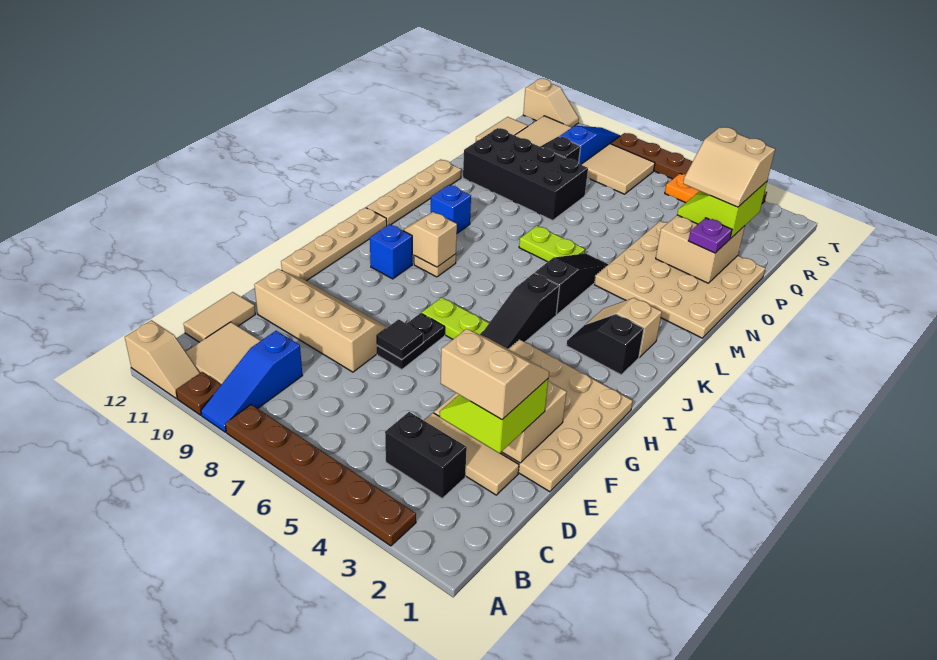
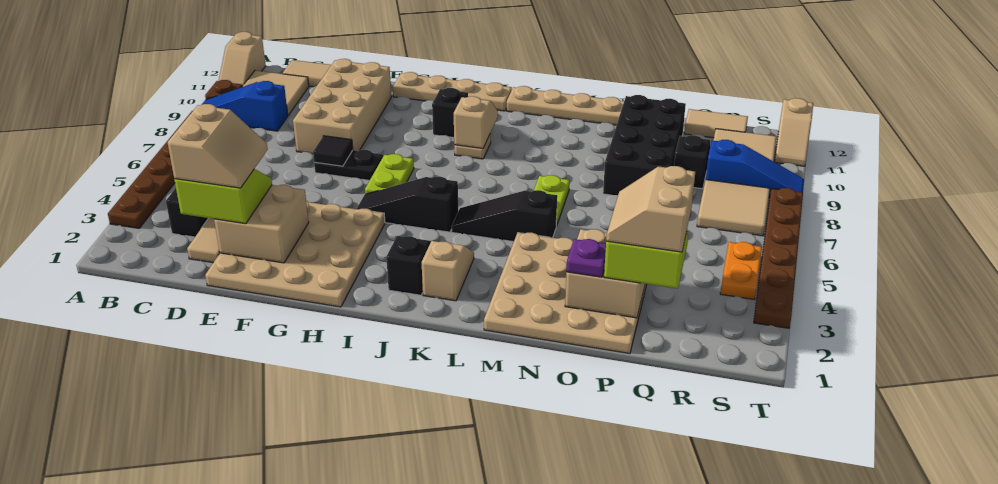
tan slope E8:F11 level 1 top E -> tan brick E8:F11 level 1
blue brick I10 level 1 -> black brick I10 level 1
black slope K5:M5 level 1 top K -> black slope K5:M5 level 1 top M
blue brick L10 level 1 -> none

